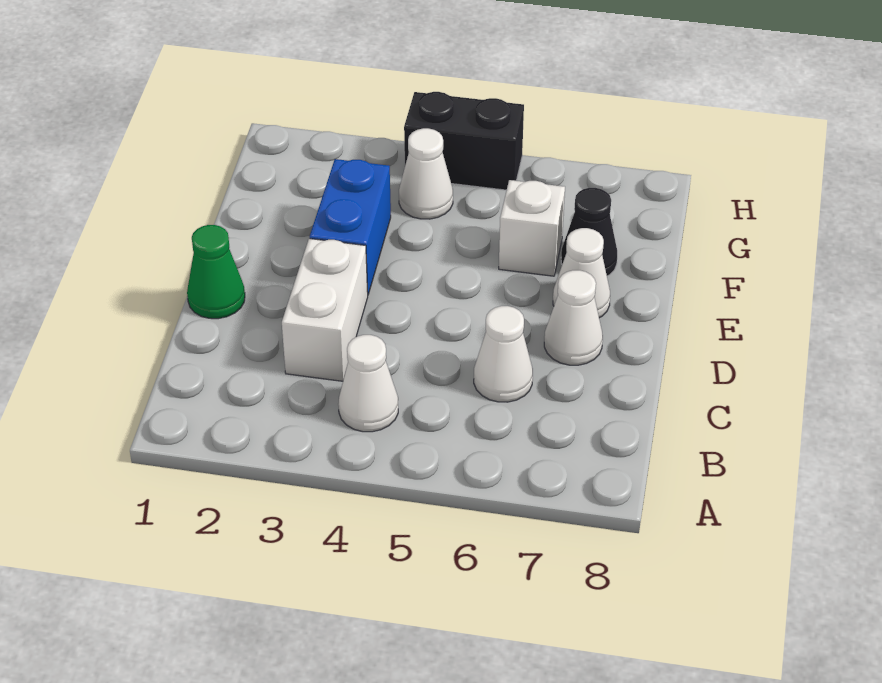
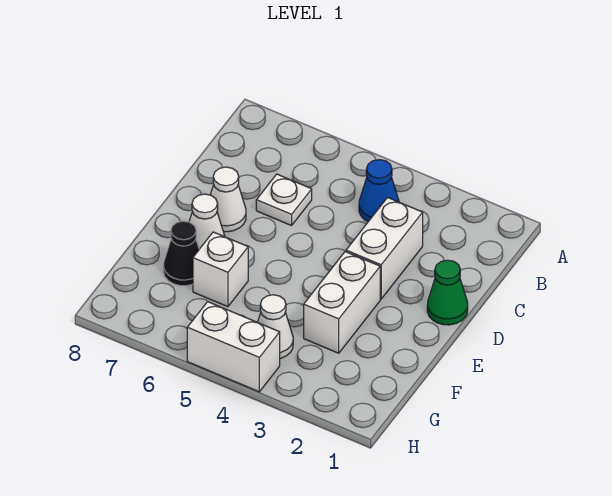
white cone B4 level 1 -> blue cone B4 level 1
white cone C6 level 1 -> white plate C6 level 1
blue brick E3:F3 level 1 -> white brick E3:F3 level 1
black brick H4:H5 level 1 -> white brick H4:H5 level 1

